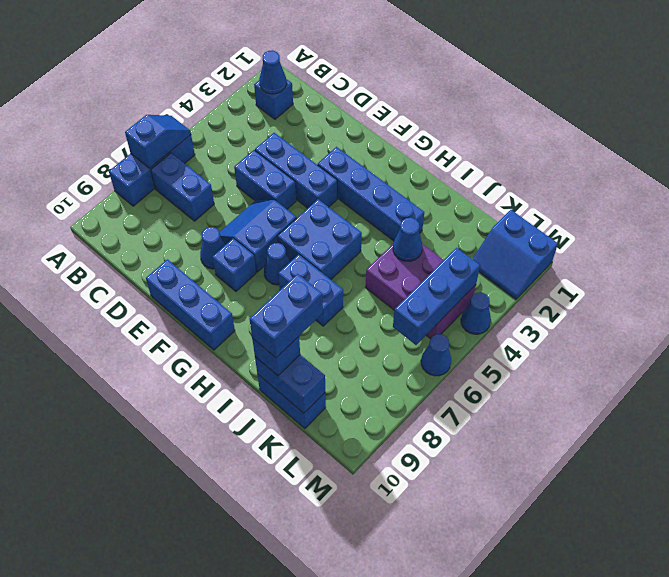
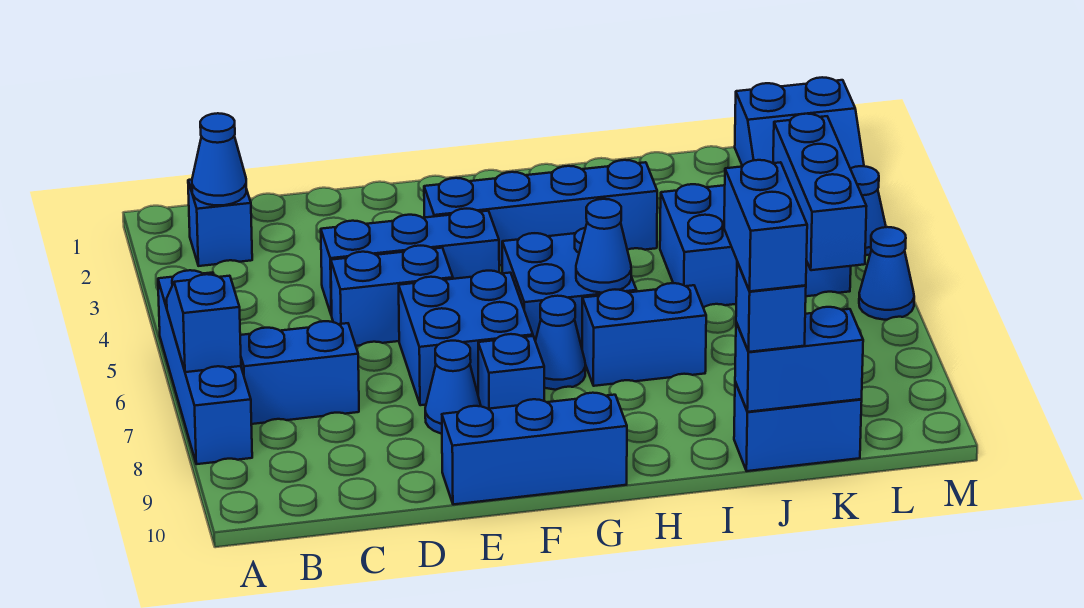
blue brick A6:A8 level 1 -> blue brick A5:A8 level 1
blue slope E6:F7 level 1 top F -> blue brick E6:F7 level 1
purple brick J4:L5 level 1 -> blue brick J4:L5 level 1
blue cone J4 level 2 -> blue cone H6 level 2

